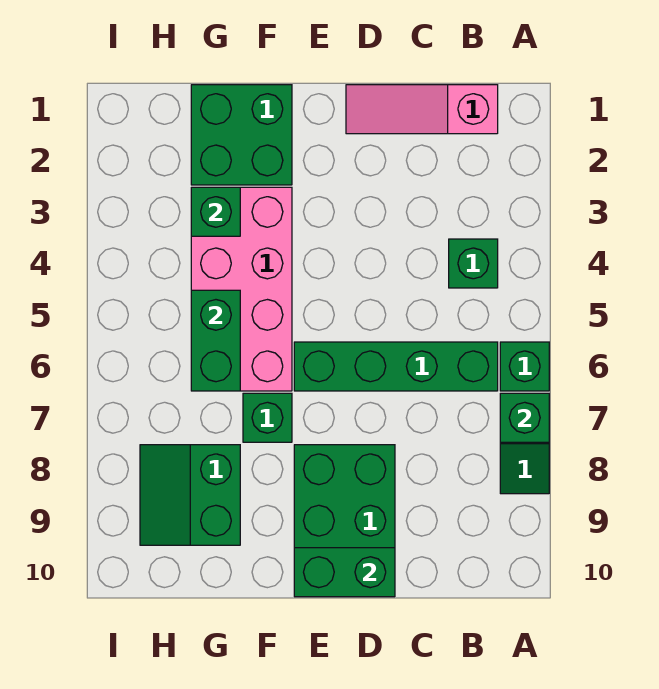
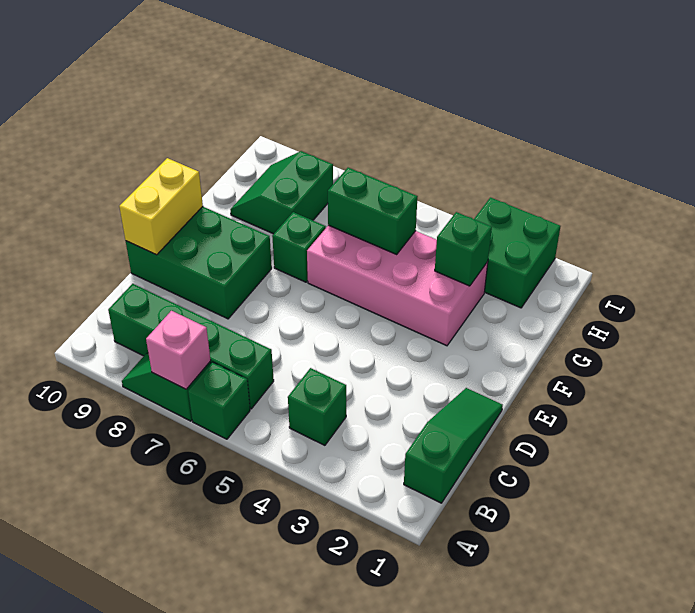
green brick A7 level 2 -> pink brick A7 level 2
pink slope B1:D1 level 1 top B -> green slope B1:D1 level 1 top B
green brick B6:E6 level 1 -> green brick B6:B9 level 1
green brick D10:E10 level 2 -> yellow brick D10:E10 level 2
green brick F1:G2 level 1 -> green brick H2:I3 level 1
green slope G8:H9 level 1 top G -> green slope G8:H9 level 1 top 8

